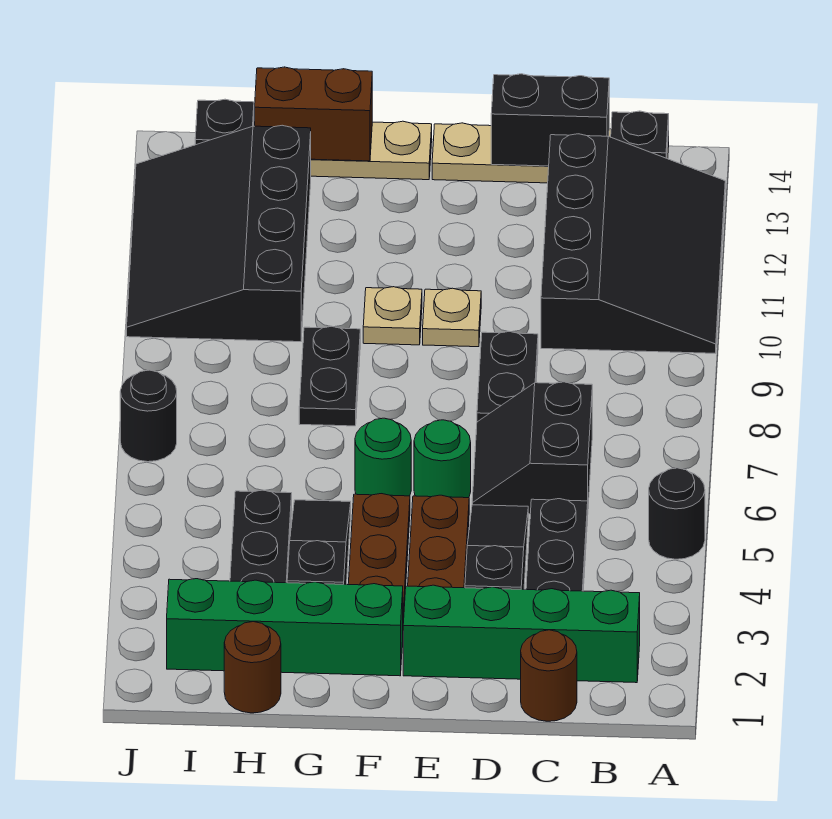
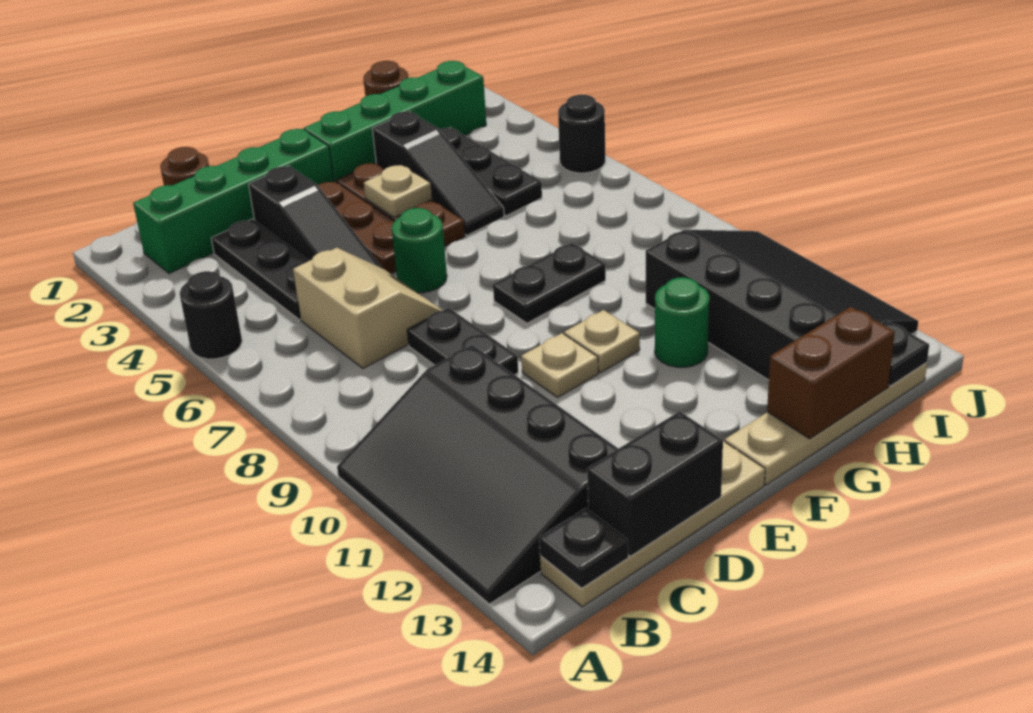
black slope C6:D7 level 1 top C -> tan slope C6:D7 level 1 top C
none -> tan plate F4 level 2
green round brick F6 level 1 -> green round brick G11 level 1
black plate G8:G9 level 1 -> black plate F8:G8 level 1
black round brick J7 level 1 -> black round brick J5 level 1

